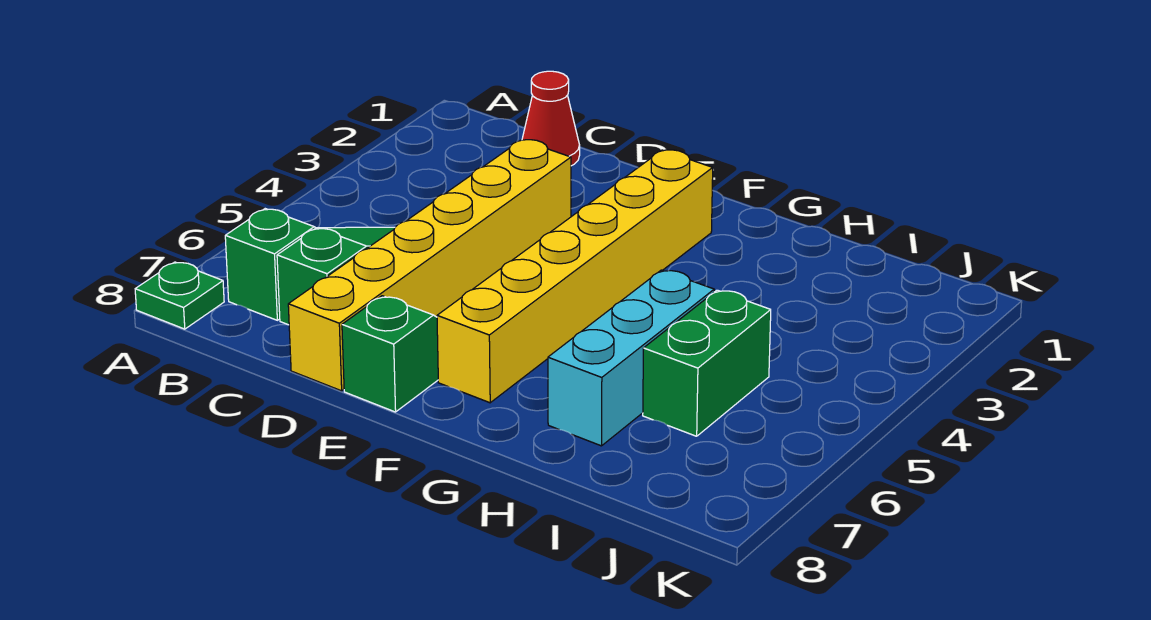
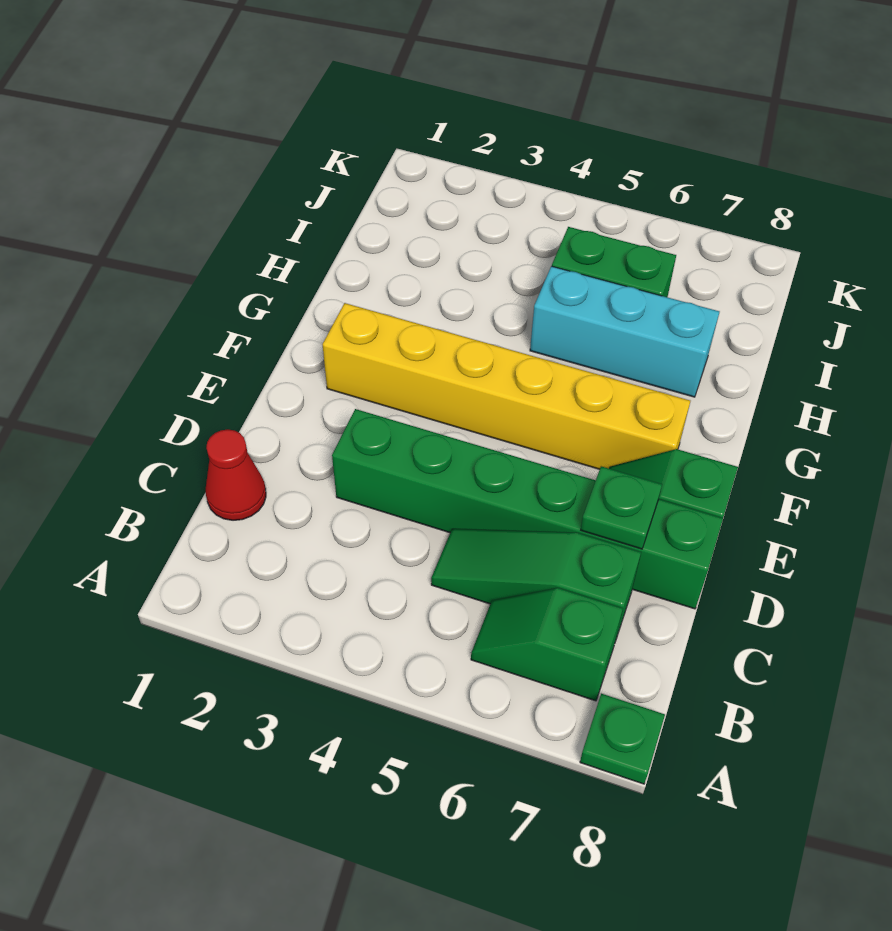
yellow brick D3:D8 level 1 -> green brick D3:D8 level 1
none -> green plate D7 level 2

